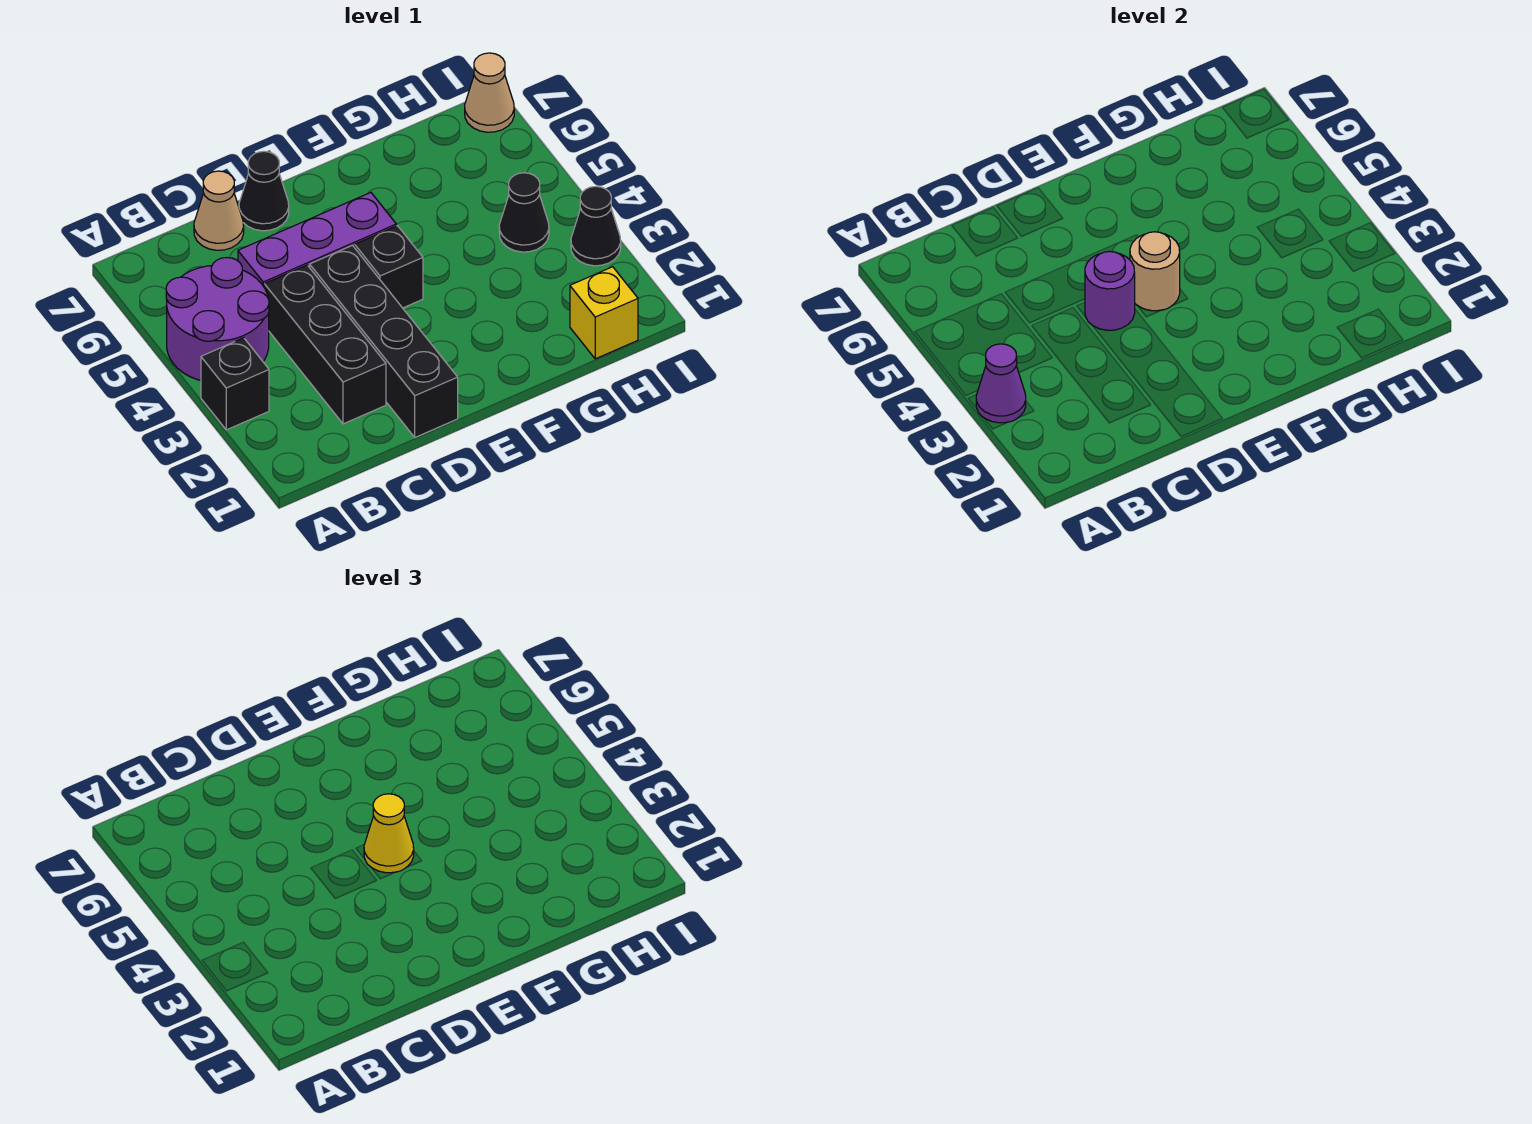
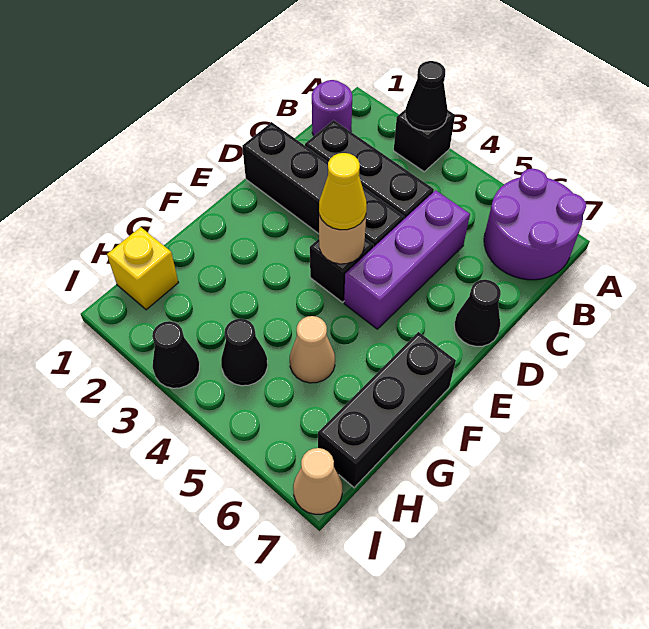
purple cone A3 level 2 -> black cone A3 level 2
purple round brick A4:B5 level 1 -> purple round brick A6:B7 level 1
tan cone C7 level 1 -> tan cone G5 level 1
purple round brick D4 level 2 -> purple round brick B1 level 1
none -> black brick F7:H7 level 1

